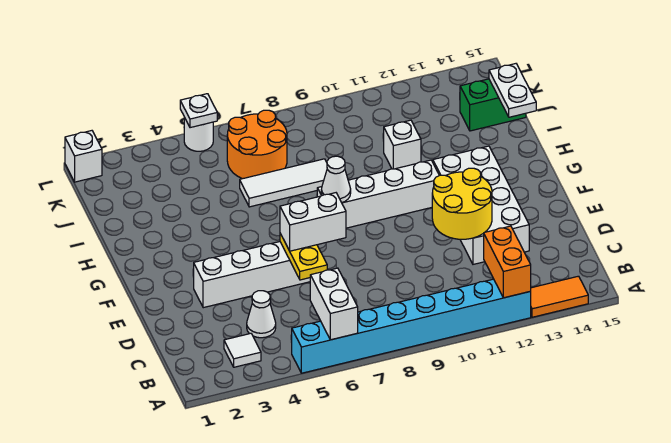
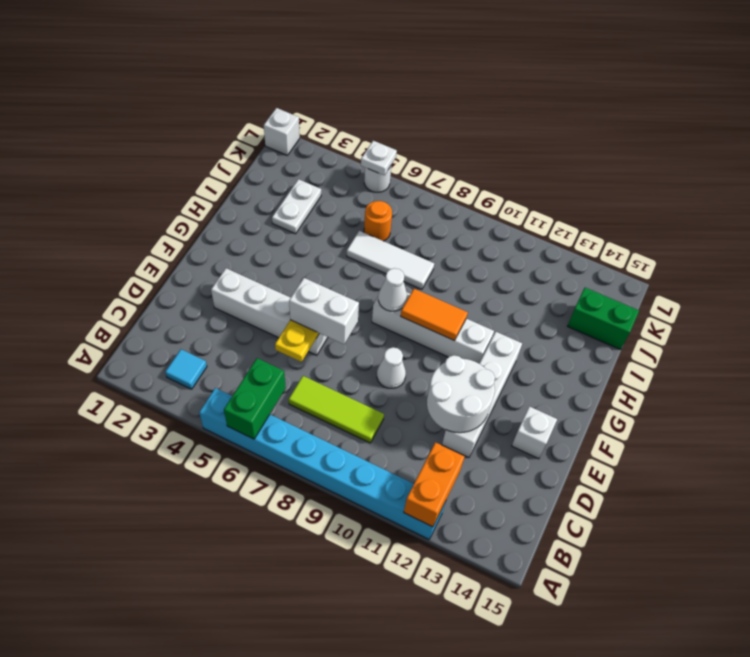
white brick A6:B6 level 2 -> green brick A6:B6 level 2
orange tile A13:A14 level 1 -> orange tile G9:G10 level 2
white tile B3 level 1 -> cyan tile B3 level 1
white cone C4 level 1 -> white cone E9 level 1
none -> lime tile C7:C9 level 1
yellow round brick D11:E12 level 2 -> white round brick D11:E12 level 2
white brick D12:G13 level 1 -> white brick D12:G12 level 1
white brick I11 level 1 -> white brick E14 level 1
white plate I15:J15 level 2 -> white plate I3:J3 level 1
orange round brick J6:K7 level 1 -> orange round brick J6 level 1

